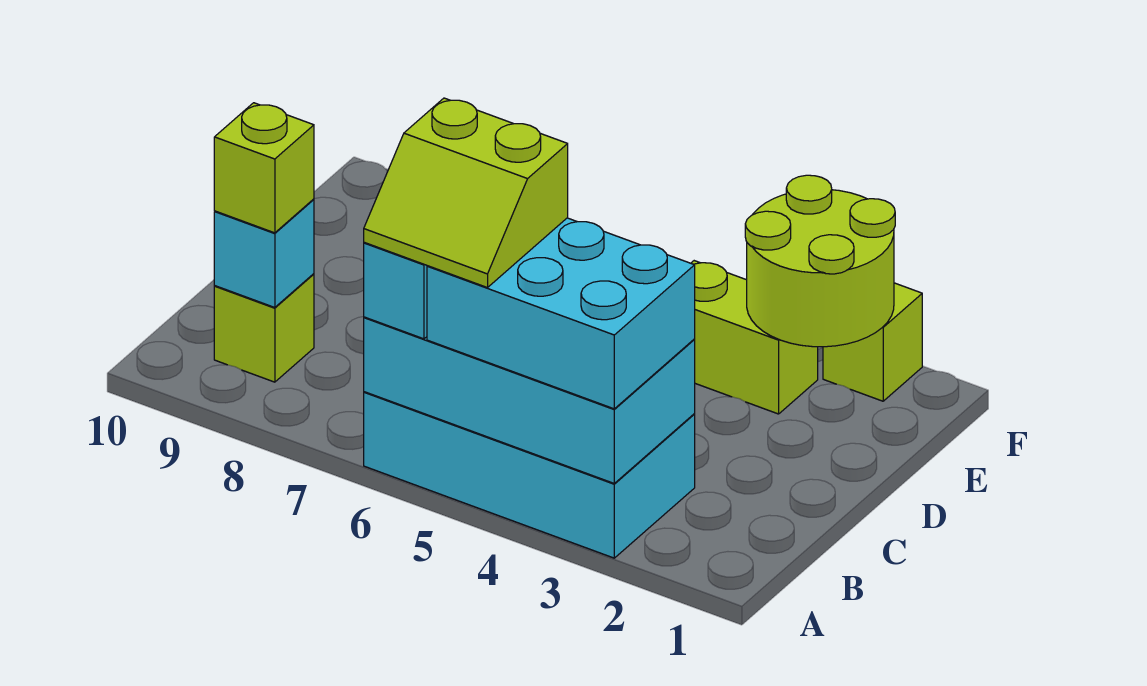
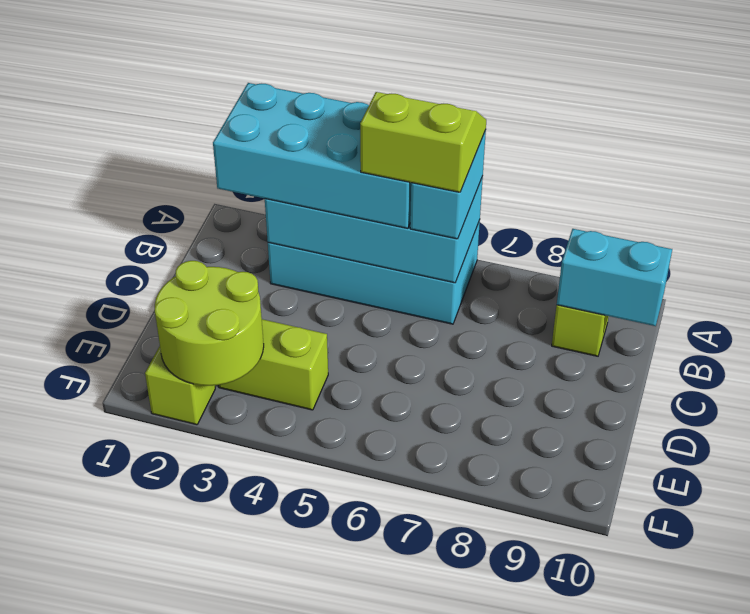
cyan brick A3:B5 level 3 -> cyan brick A2:B5 level 3
cyan brick B9 level 2 -> cyan brick B9:B10 level 2
lime brick B9 level 3 -> none

